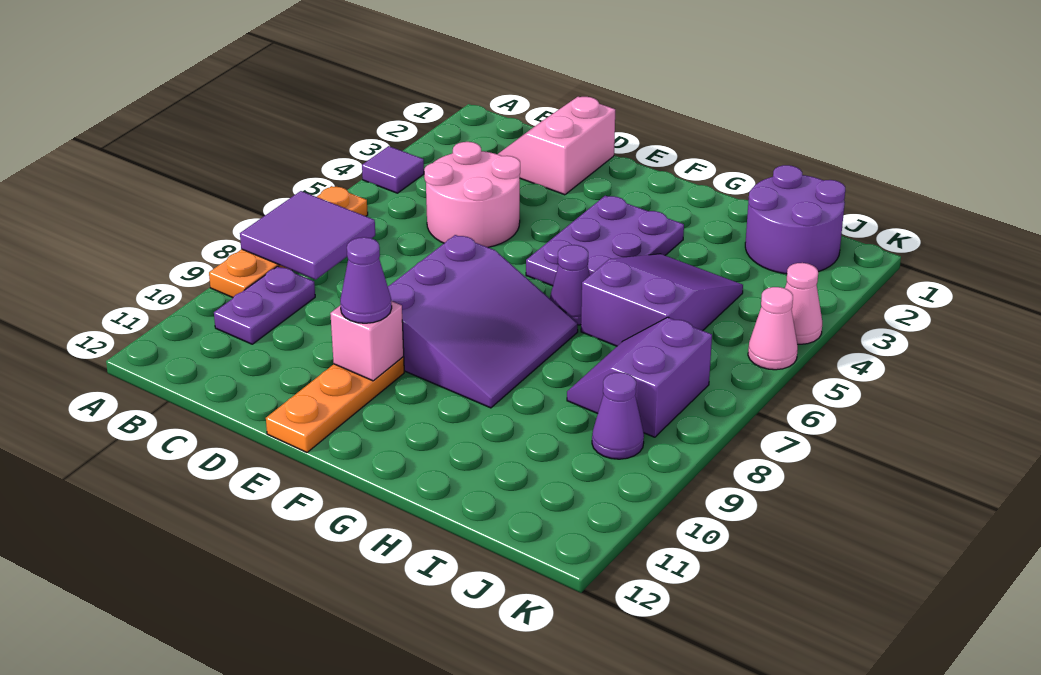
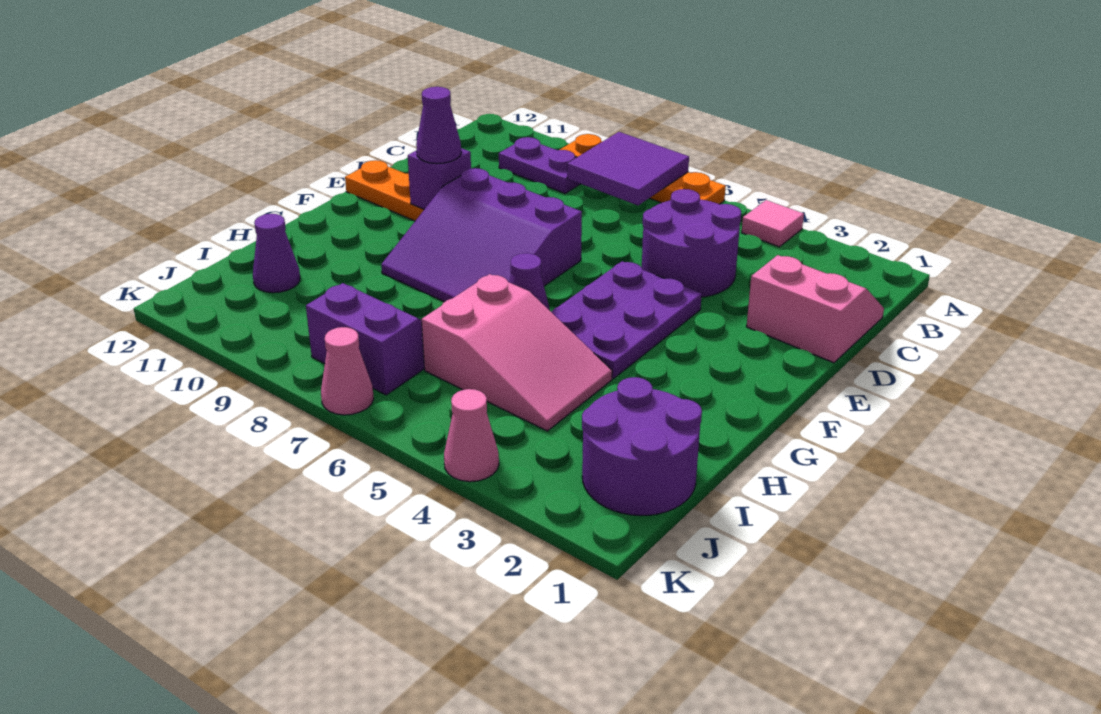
purple tile A4 level 1 -> pink tile A4 level 1
pink round brick C4:D5 level 1 -> purple round brick C4:D5 level 1
pink brick E10 level 2 -> purple brick E10 level 2
purple plate F3:G5 level 1 -> purple plate E4:G5 level 1
purple slope H4:I6 level 1 top 6 -> pink slope H4:I6 level 1 top 6
purple cone J9 level 1 -> purple cone I11 level 1
pink cone K5 level 1 -> pink cone K7 level 1

